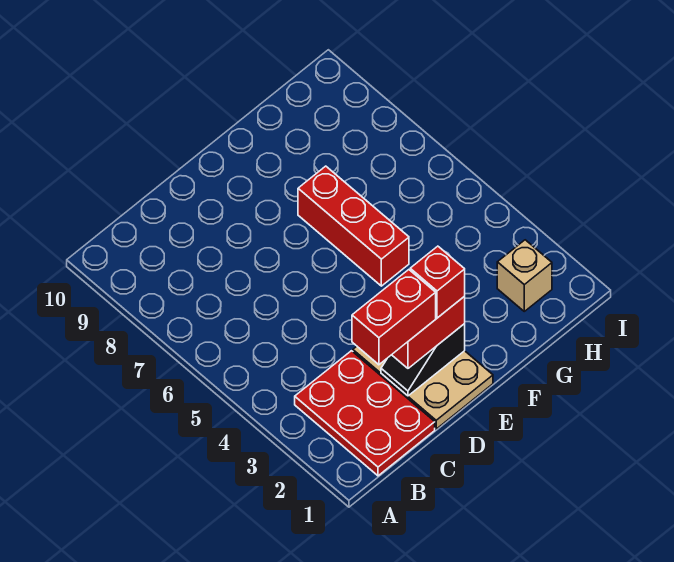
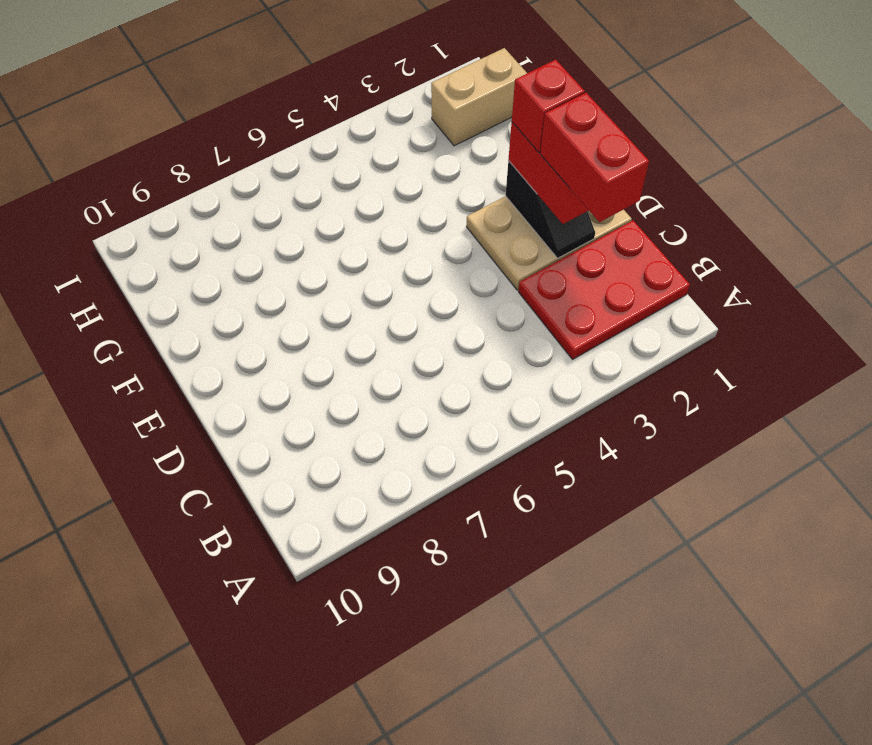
red brick F5:F7 level 1 -> none
tan brick H2 level 1 -> tan brick H1:H2 level 1

